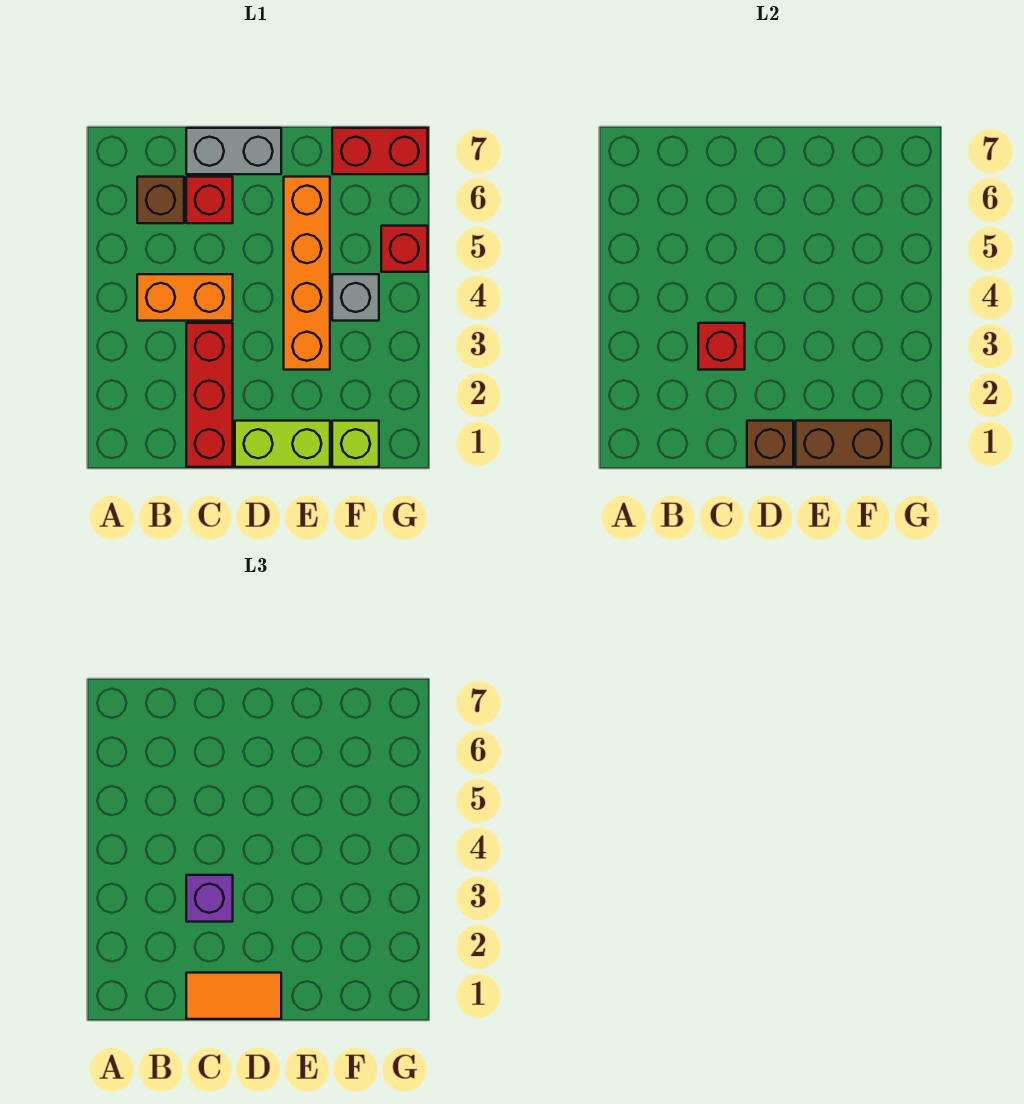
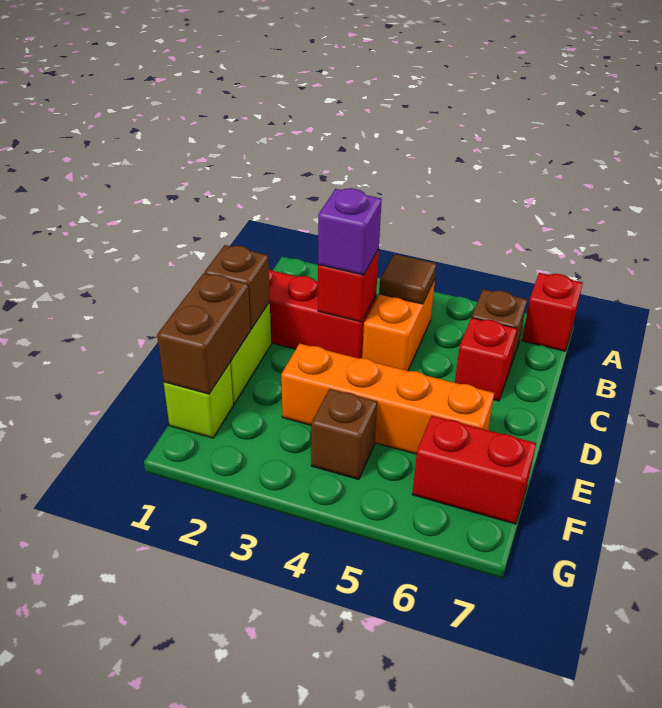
none -> brown tile B4 level 2
orange tile C1:D1 level 3 -> none
grey brick C7:D7 level 1 -> none
grey brick F4 level 1 -> brown brick F4 level 1
red brick F7:G7 level 1 -> red brick F6:F7 level 1
red brick G5 level 1 -> red brick A7 level 1

